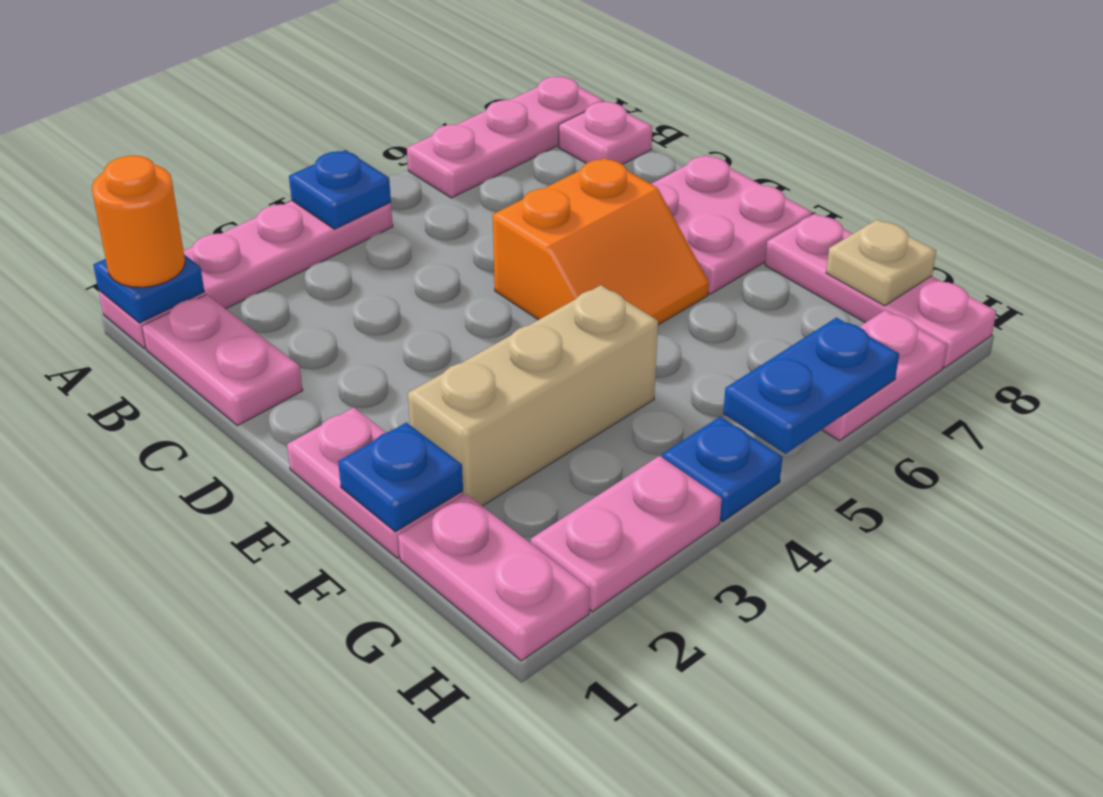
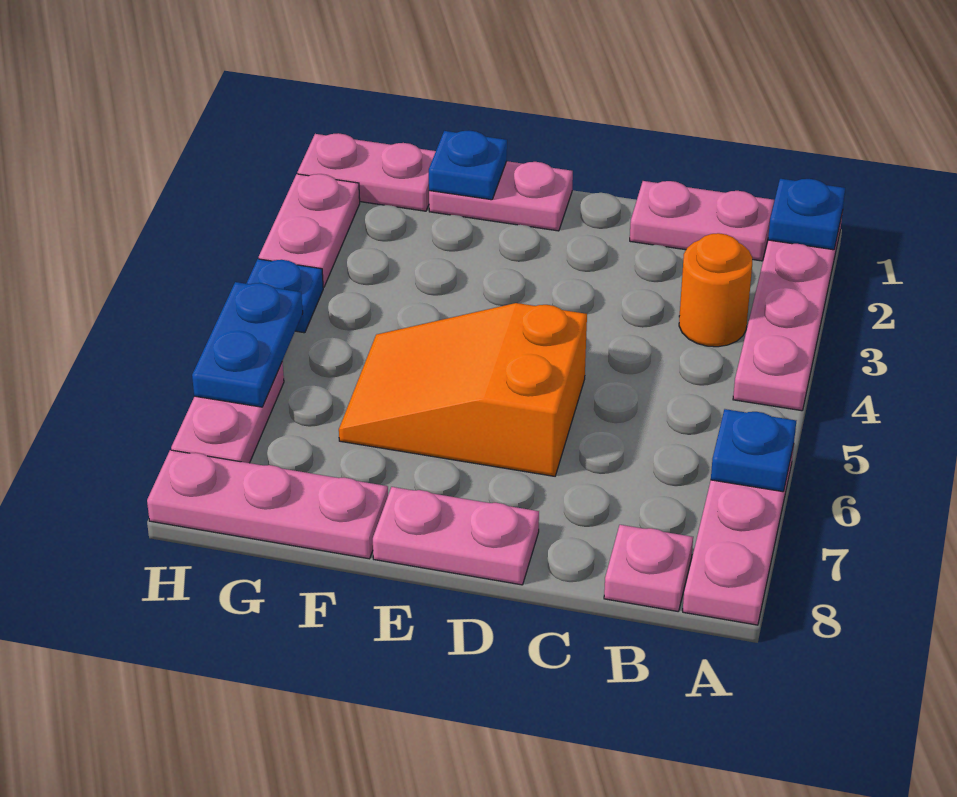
orange round brick A1 level 3 -> orange round brick B3 level 1
blue plate A4 level 2 -> blue plate A6 level 2
orange slope D5:E6 level 1 top D -> orange slope D5:F6 level 1 top D
pink plate D7:E8 level 1 -> pink plate D8:E8 level 1
tan brick F2:F4 level 1 -> none
tan plate G8 level 2 -> none

